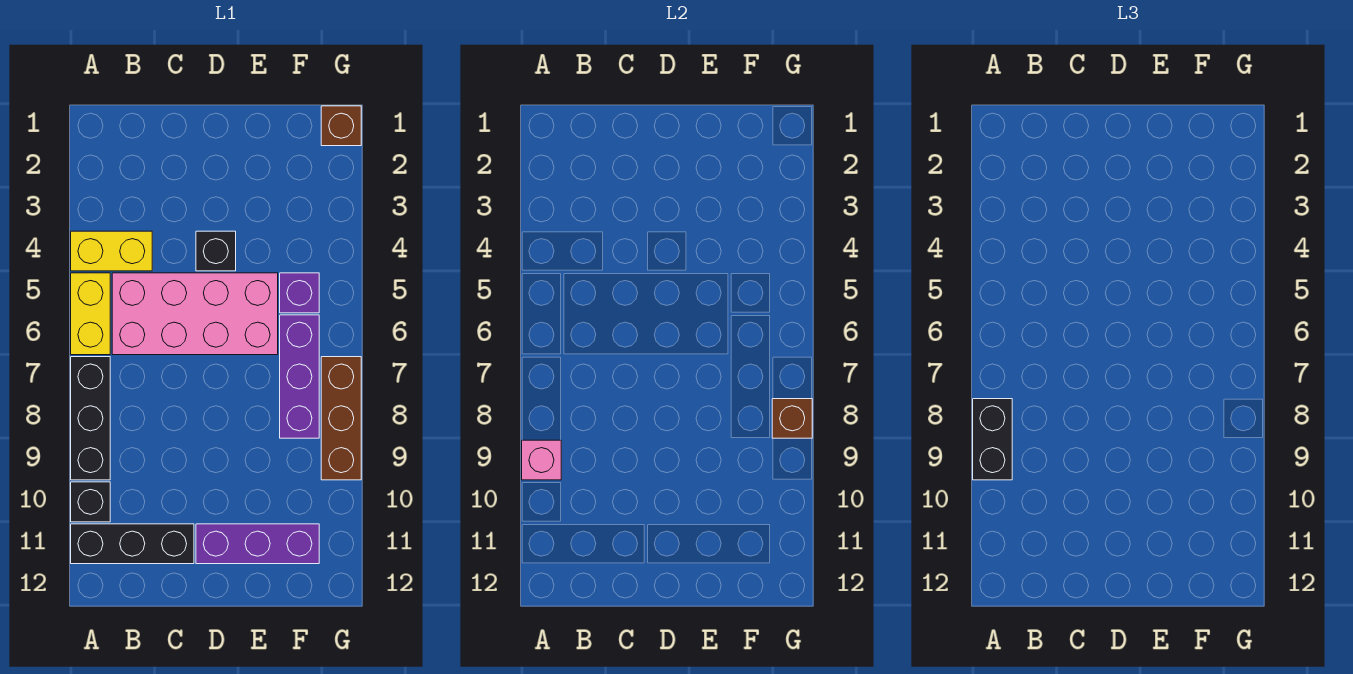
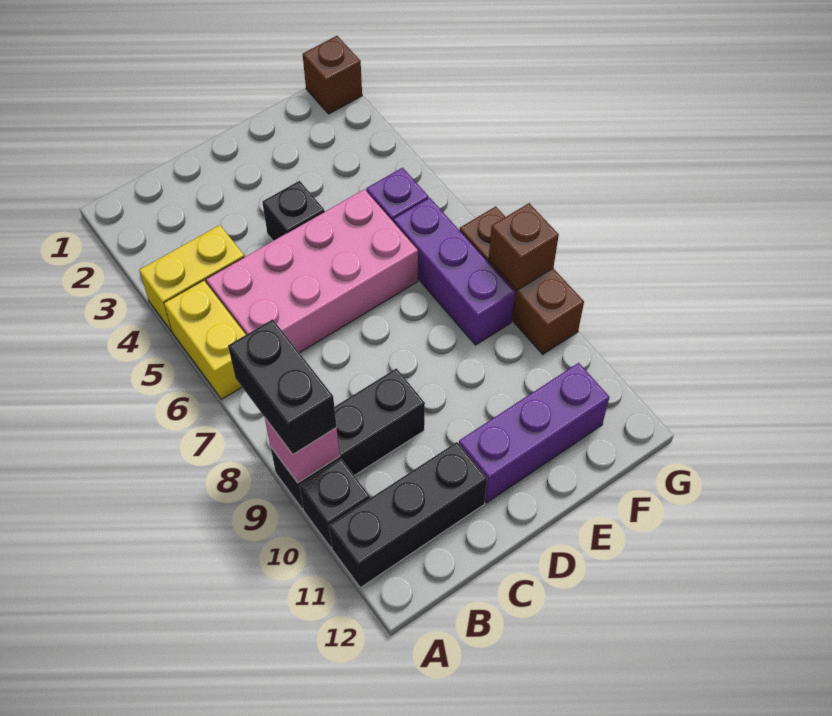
black brick A7:A9 level 1 -> black brick A9:C9 level 1

